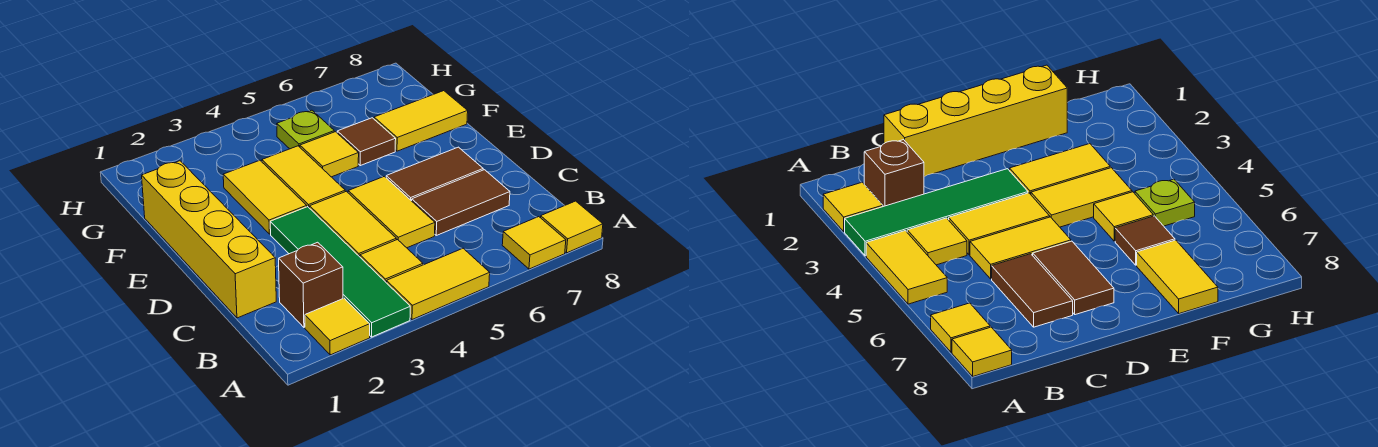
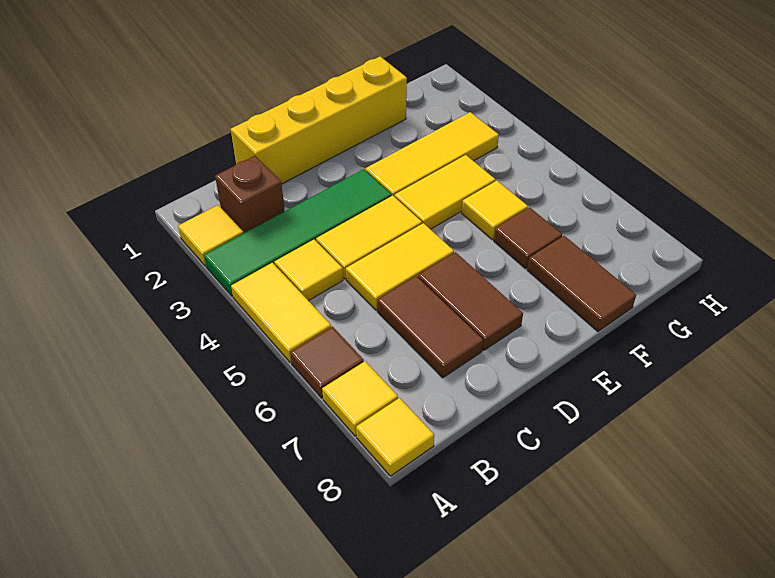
none -> brown tile A6 level 1
yellow tile E3:F3 level 1 -> yellow tile E3:G3 level 1
yellow tile F7:F8 level 1 -> brown tile F7:F8 level 1
lime plate G5 level 1 -> none

